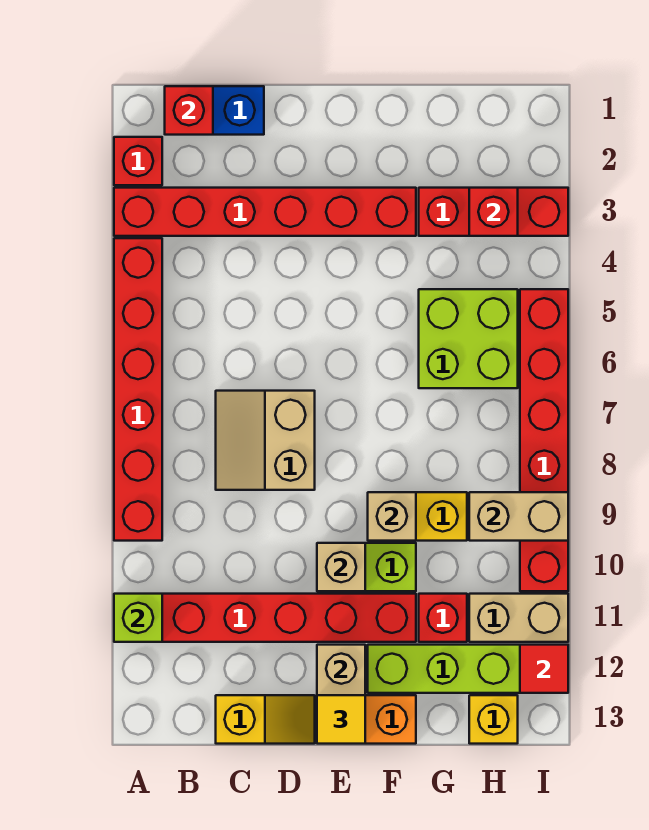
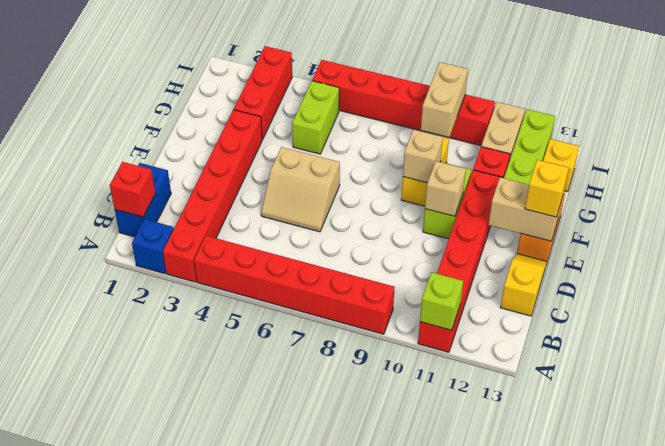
red brick A2 level 1 -> blue brick A2 level 1
tan slope C7:D8 level 1 top D -> tan slope D5:E6 level 1 top E
yellow tile E13 level 3 -> yellow brick E13 level 3
lime brick G5:H6 level 1 -> lime brick G5:H5 level 1
red brick H3 level 2 -> none
red tile I12 level 2 -> none

